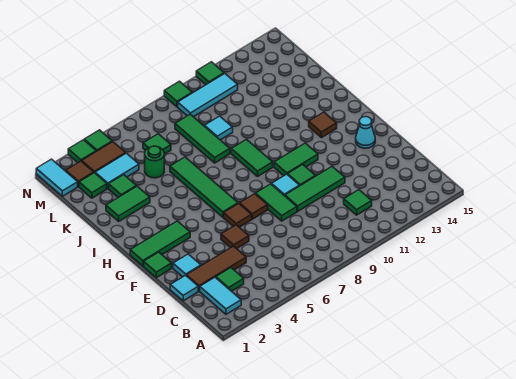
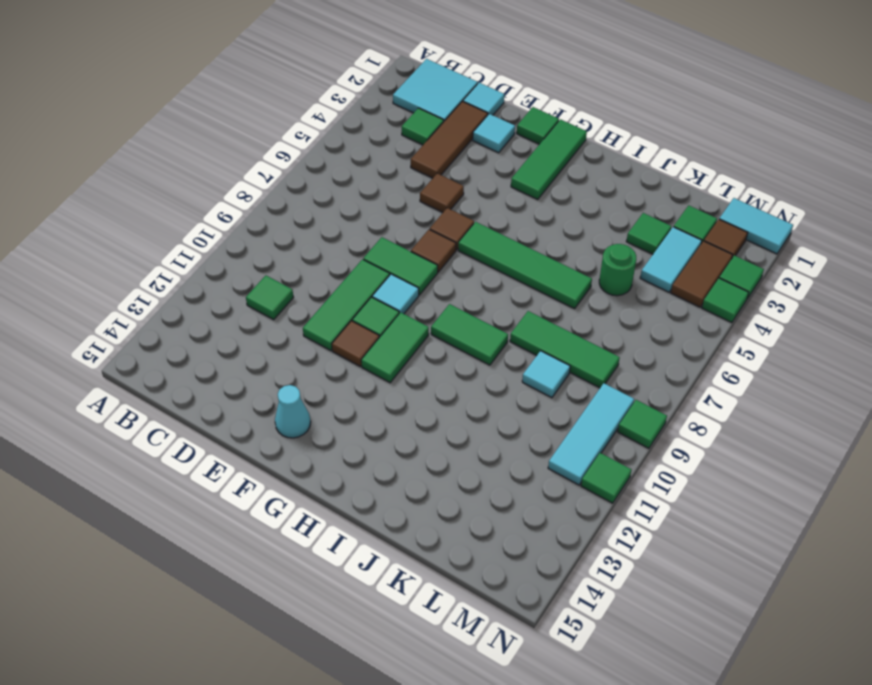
cyan tile B2:C2 level 1 -> cyan tile B1:C2 level 1
brown tile H13 level 1 -> brown tile F11 level 1
green tile J2:J3 level 1 -> none
green tile L6 level 1 -> none

